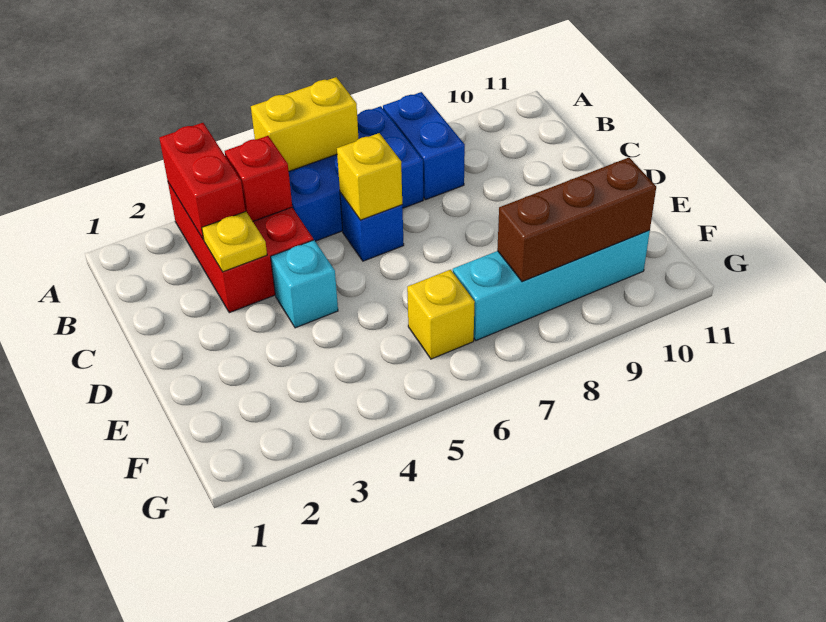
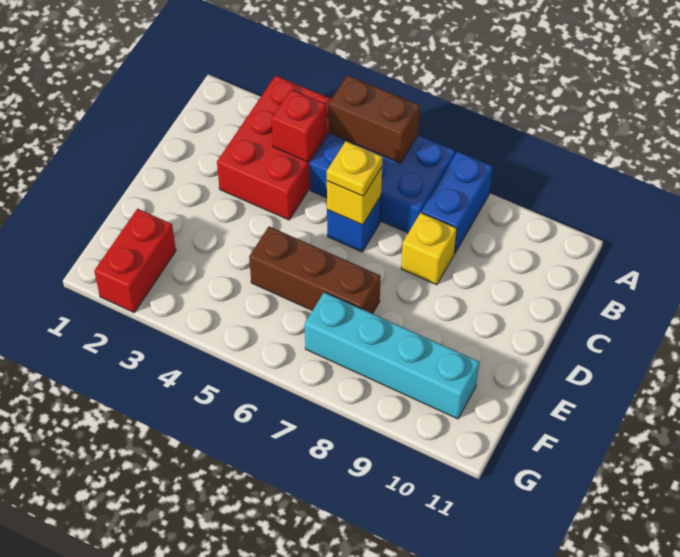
red brick A3:B3 level 2 -> red brick F2:G2 level 1
yellow brick A5:A6 level 2 -> brown brick A5:A6 level 2
yellow plate C3 level 2 -> yellow plate C6 level 3
cyan brick D4 level 1 -> none
yellow brick F6 level 1 -> yellow brick C8 level 1
brown brick F8:F10 level 2 -> brown brick E5:E7 level 1

